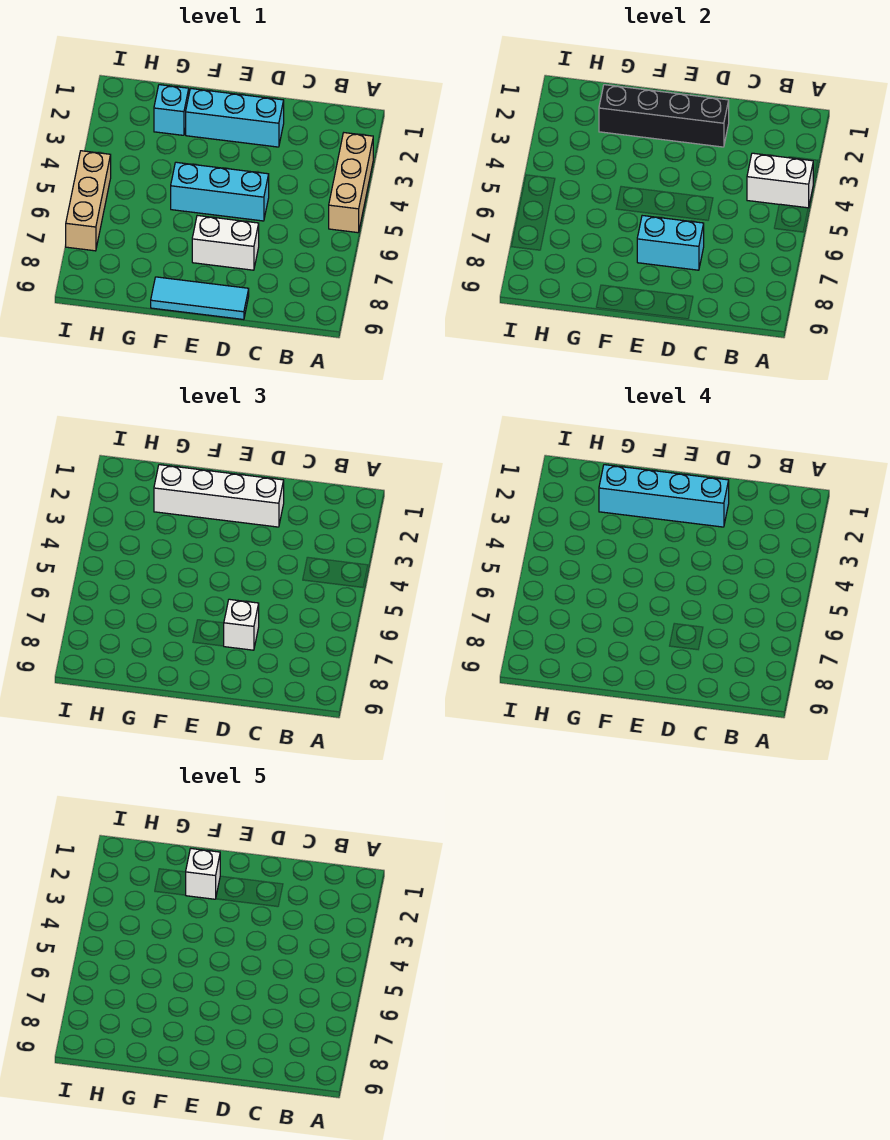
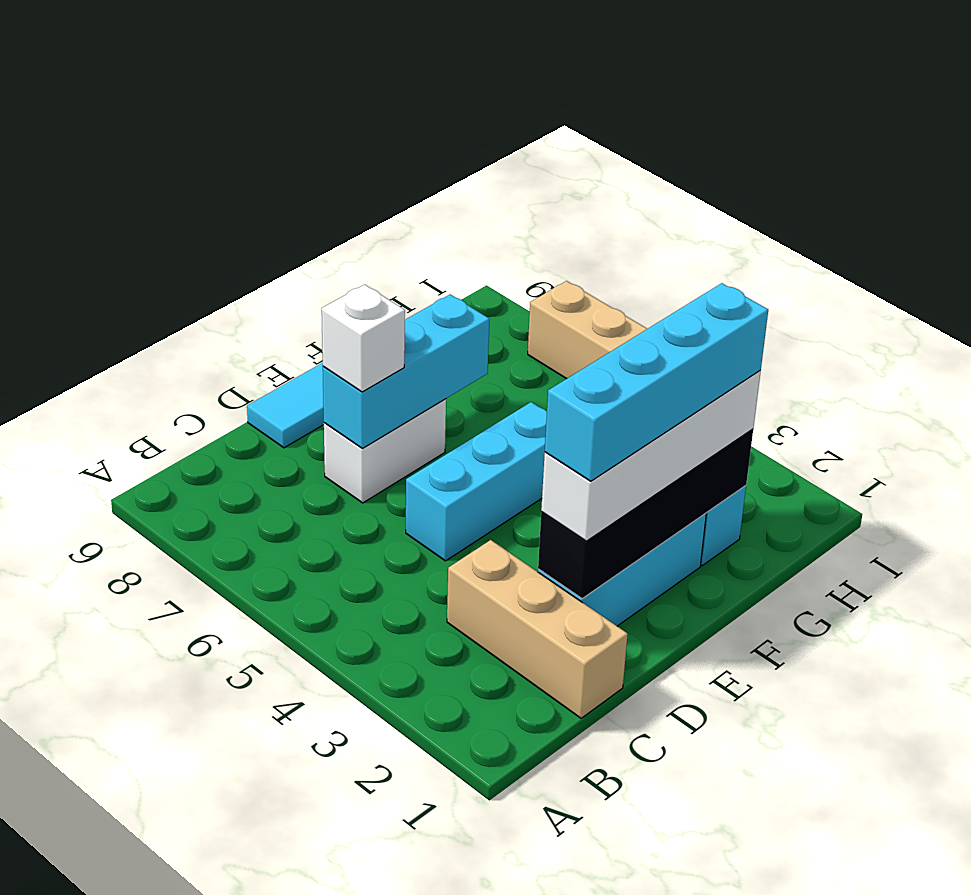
tan brick A3:A5 level 1 -> tan brick C1:C3 level 1
white brick A4:B4 level 2 -> none
cyan brick D7:E7 level 2 -> cyan brick D7:F7 level 2
white brick F2 level 5 -> none

